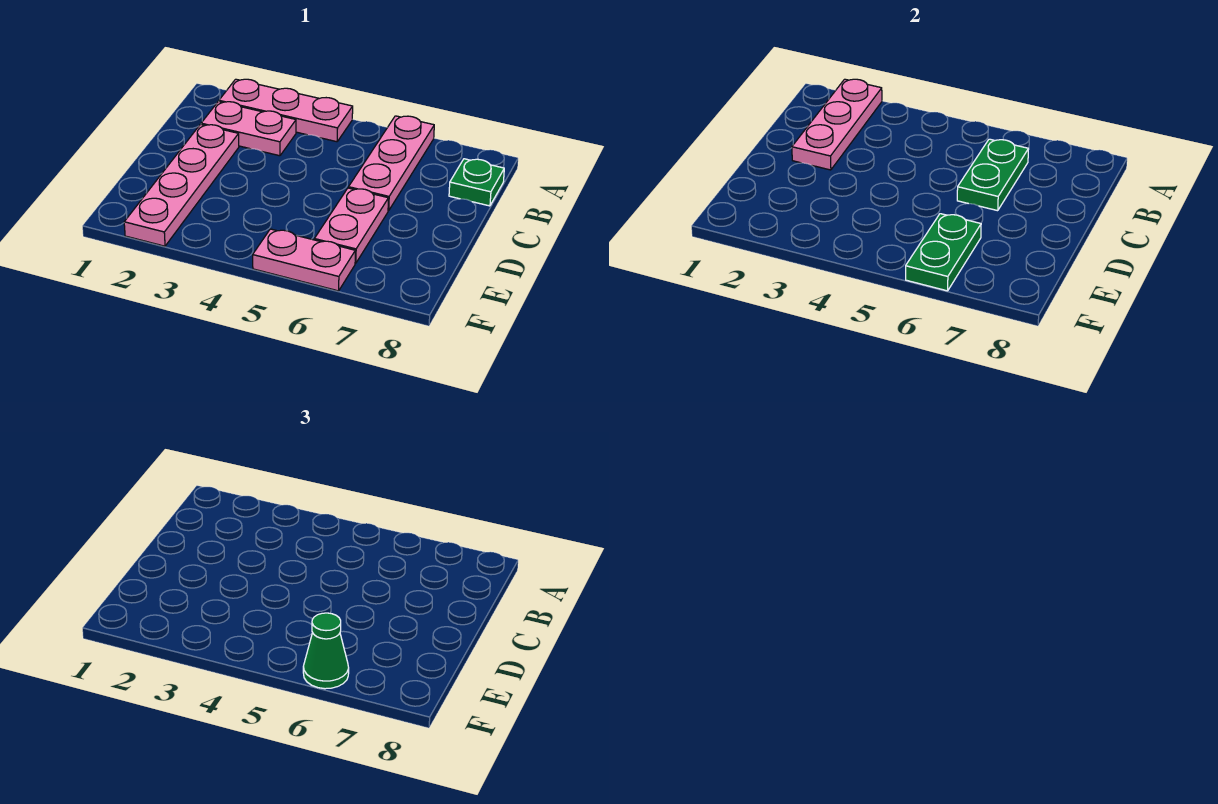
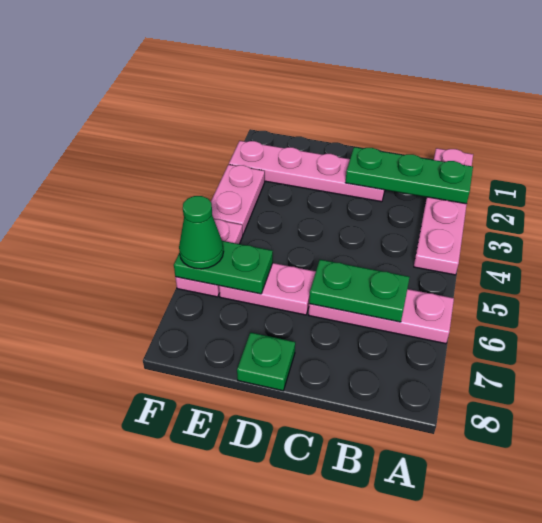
pink plate A2:A4 level 1 -> pink plate A1:A4 level 1
pink plate A2:C2 level 2 -> green plate A2:C2 level 2
pink plate B2:B3 level 1 -> pink plate F3:F4 level 1
green plate B8 level 1 -> green plate D8 level 1

